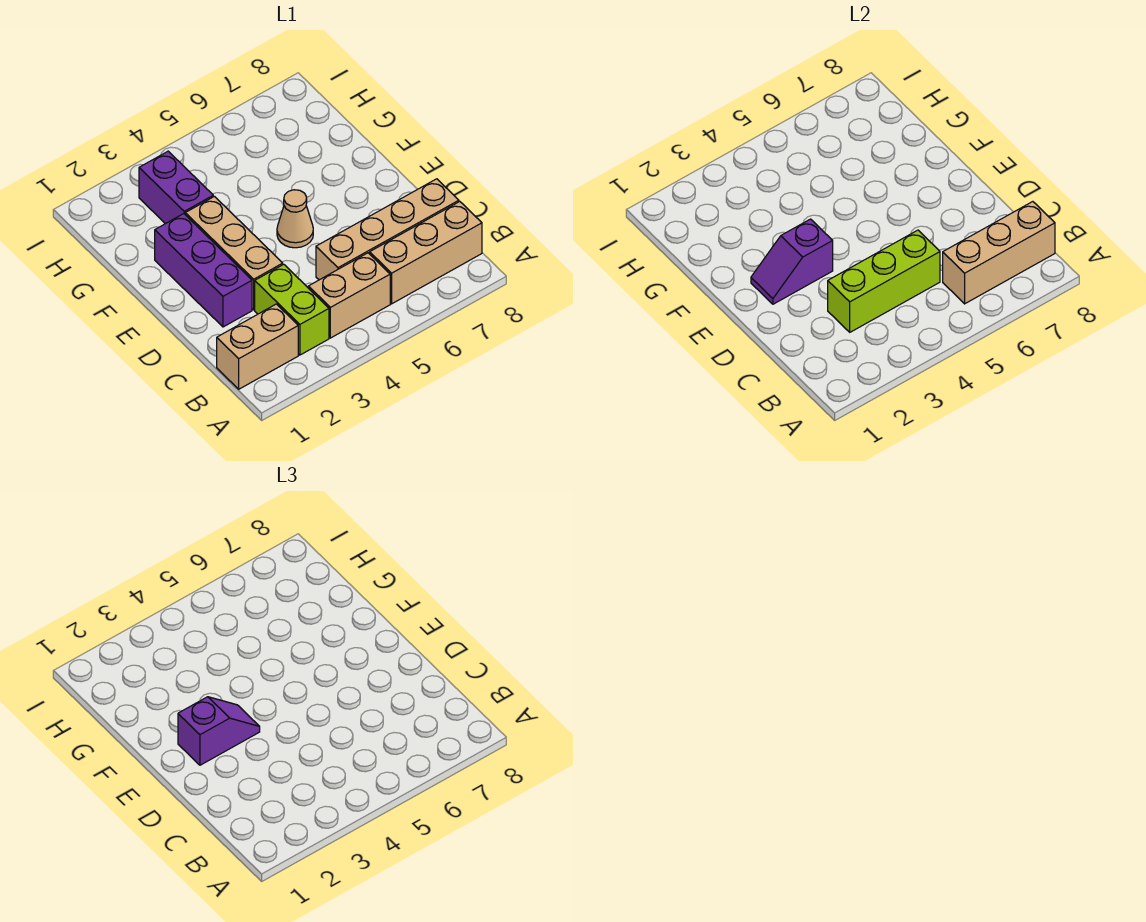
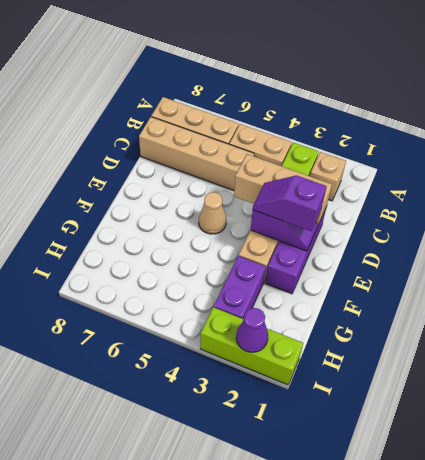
tan brick B1:B2 level 1 -> tan brick B2 level 1
tan brick B6:B8 level 2 -> tan brick D2:D4 level 2
lime brick C3:C5 level 2 -> lime brick I1:I3 level 1
none -> purple cone I2 level 2

